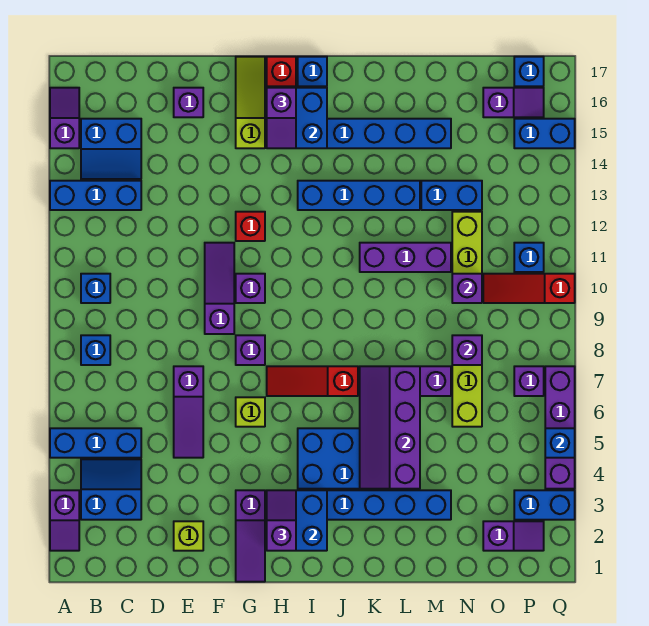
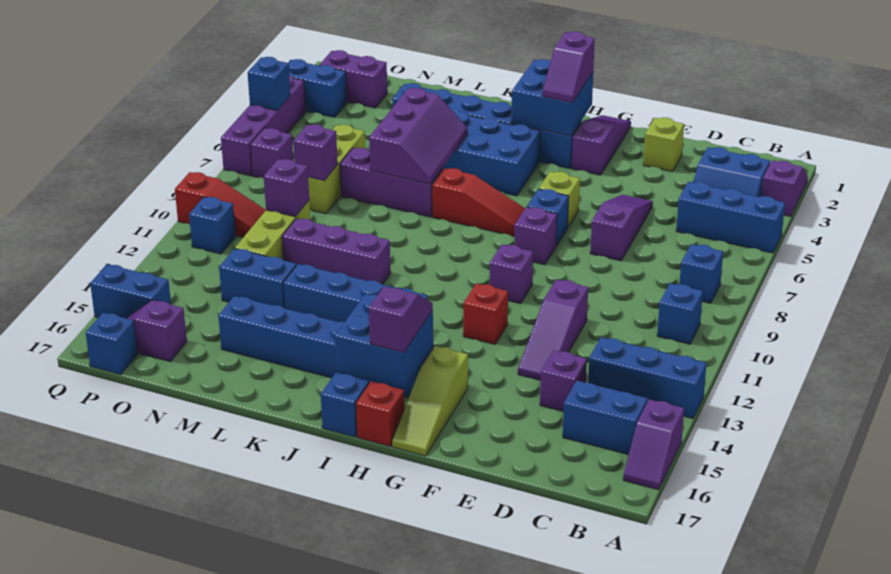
purple brick E16 level 1 -> purple brick D14 level 1
purple slope F9:F11 level 1 top 9 -> purple slope E11:E13 level 1 top 11
none -> blue brick G7 level 1
purple slope K4:L7 level 2 top L -> purple slope K5:L7 level 2 top L
purple slope O2:P2 level 1 top O -> purple brick O2:P2 level 1

